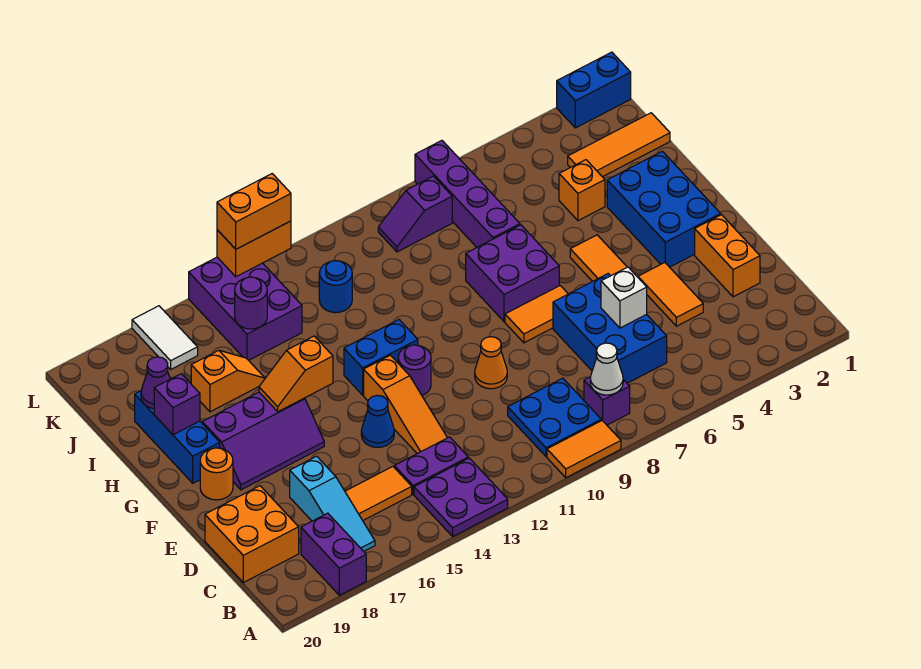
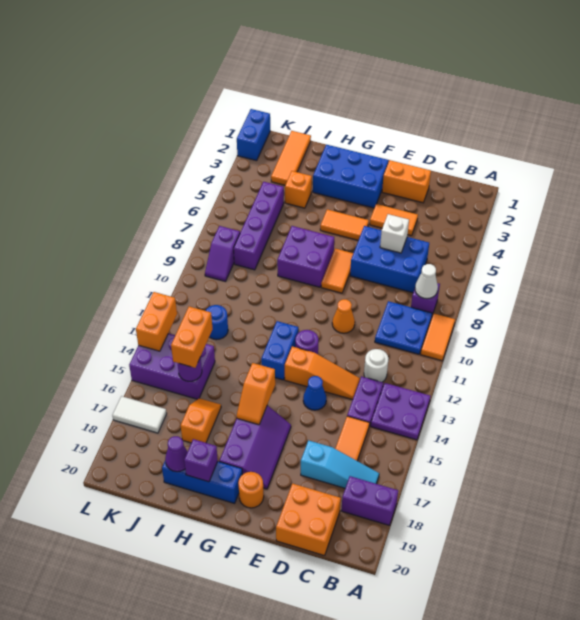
none -> white round brick C12 level 1
purple brick I7:L7 level 1 -> purple brick J5:J8 level 1
orange brick L13:L14 level 3 -> orange brick J14:J15 level 3

